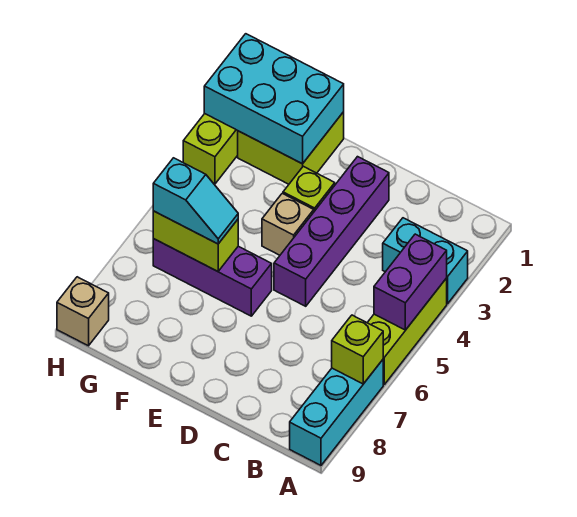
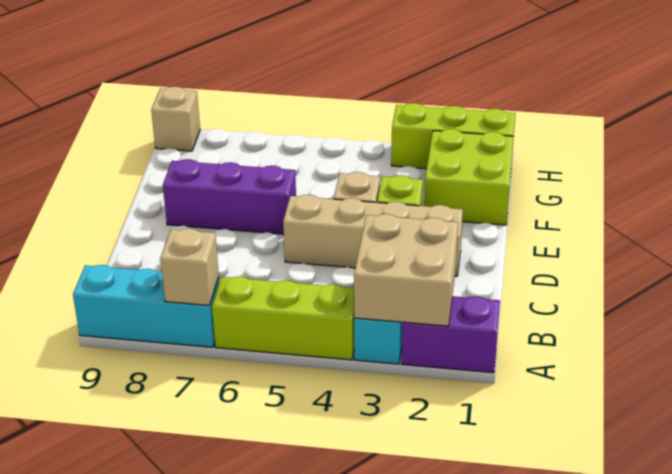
none -> tan brick A2:B3 level 2
purple brick A4:A5 level 2 -> purple brick A1:A2 level 1
lime brick A7 level 2 -> tan brick A7 level 2
purple brick D2:D5 level 1 -> tan brick D2:D5 level 1
purple brick E6:G6 level 1 -> purple brick E6:E8 level 1
cyan brick F1:H2 level 2 -> none
lime brick F6:G6 level 2 -> none
cyan slope F6:G6 level 3 top G -> none

